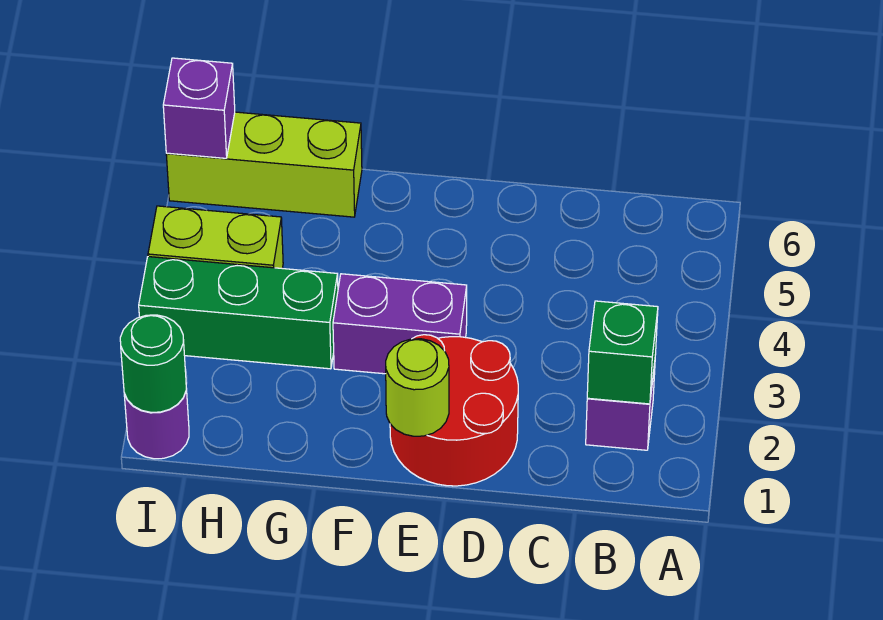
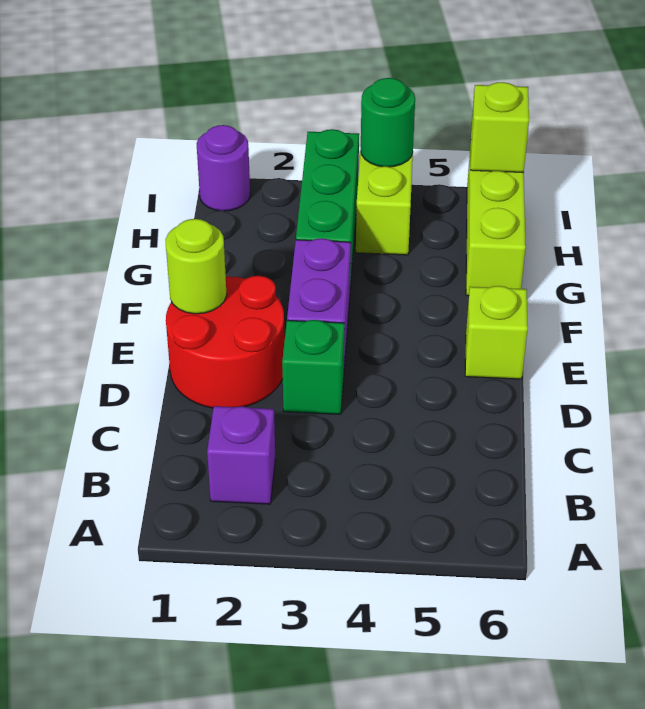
green brick B2 level 2 -> green brick D3 level 1
none -> lime brick E6 level 1
green round brick I1 level 2 -> green round brick I4 level 2
purple brick I6 level 2 -> lime brick I6 level 2

